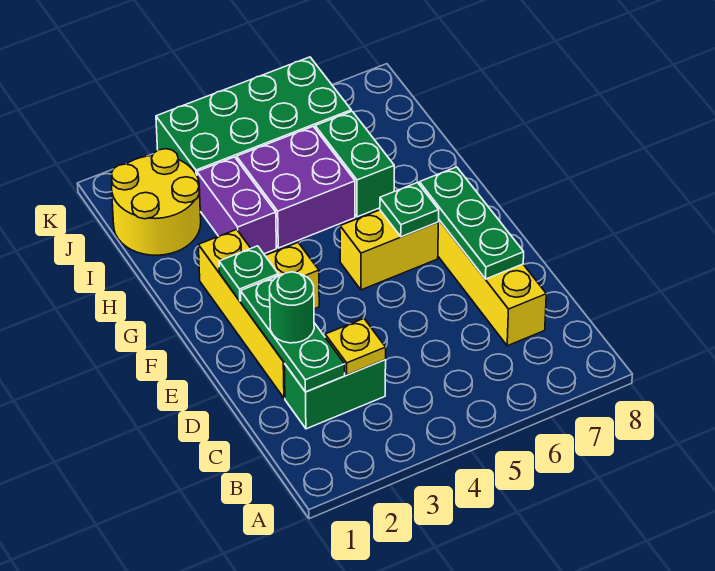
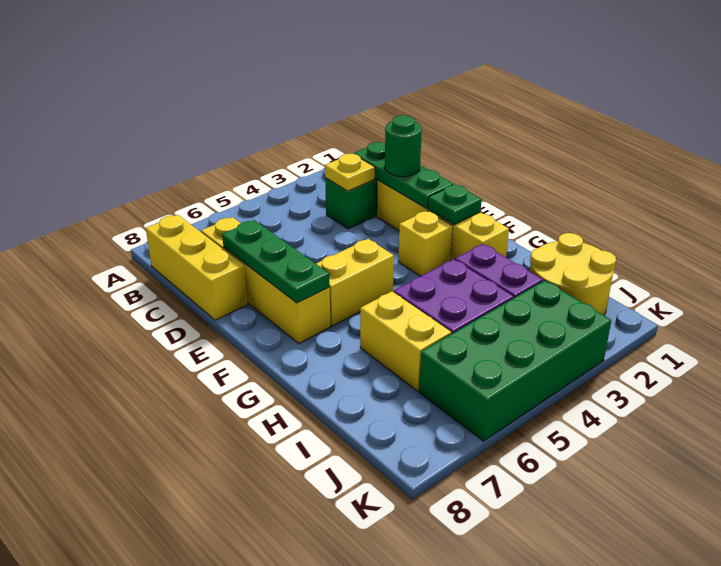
none -> yellow brick B8:D8 level 1
green plate F6 level 2 -> none
green brick H6:I6 level 1 -> yellow brick H6:I6 level 1

